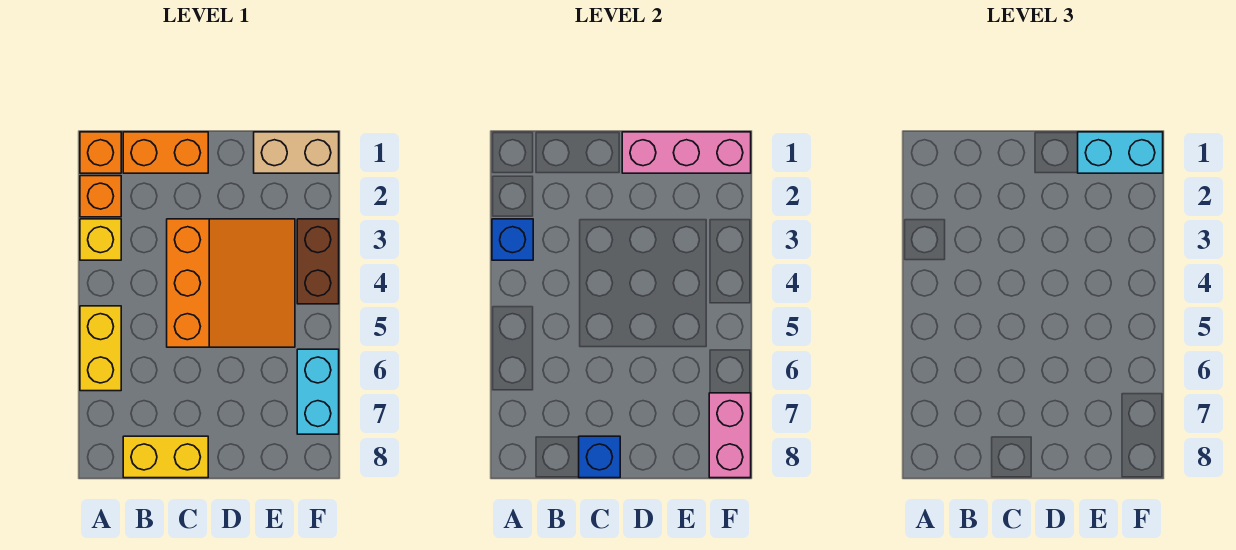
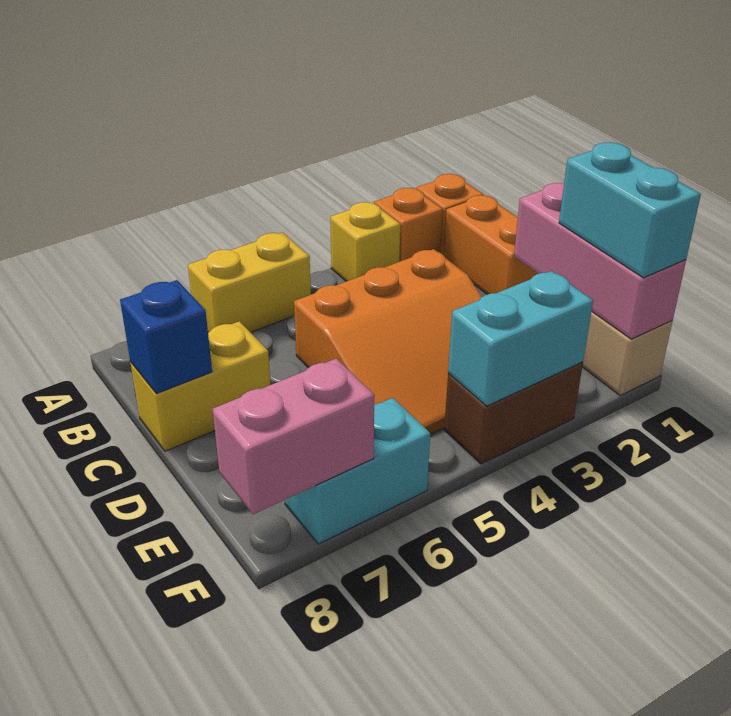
blue brick A3 level 2 -> none
yellow brick B8:C8 level 1 -> yellow brick C7:C8 level 1
none -> cyan brick F3:F4 level 2

